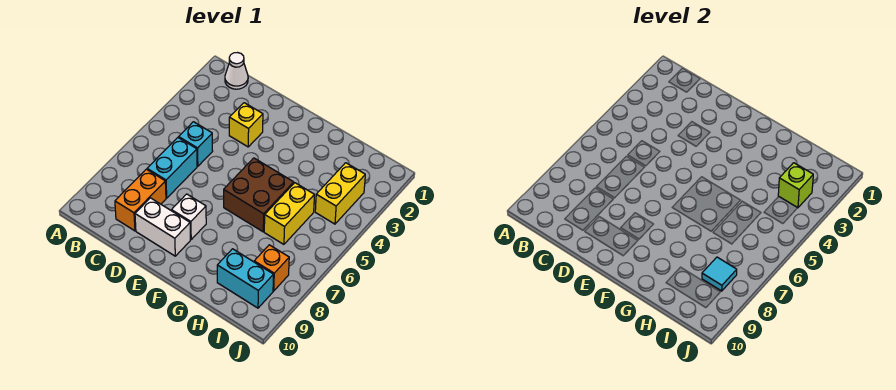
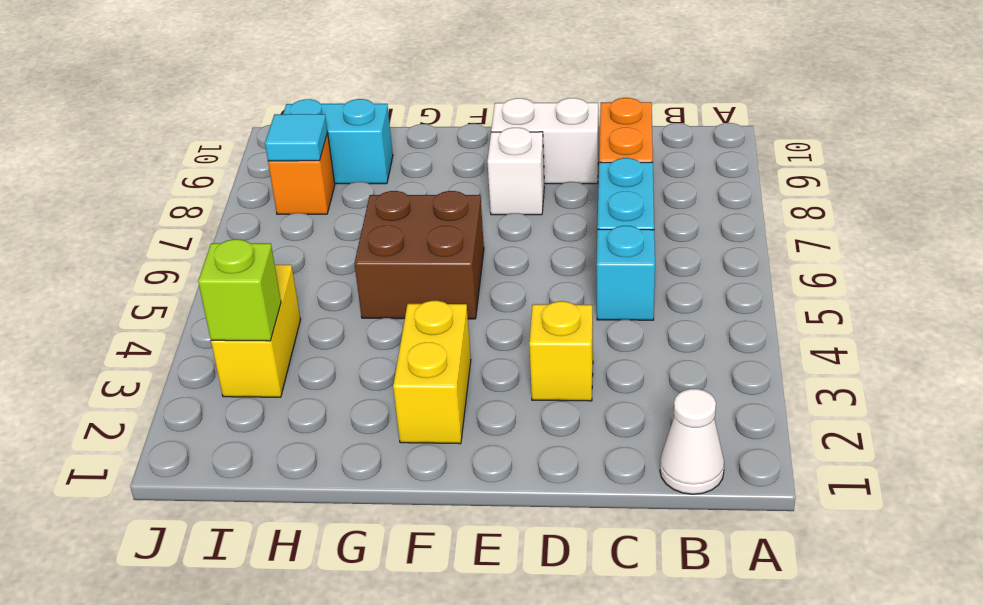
yellow brick H5:H6 level 1 -> yellow brick F2:F3 level 1

